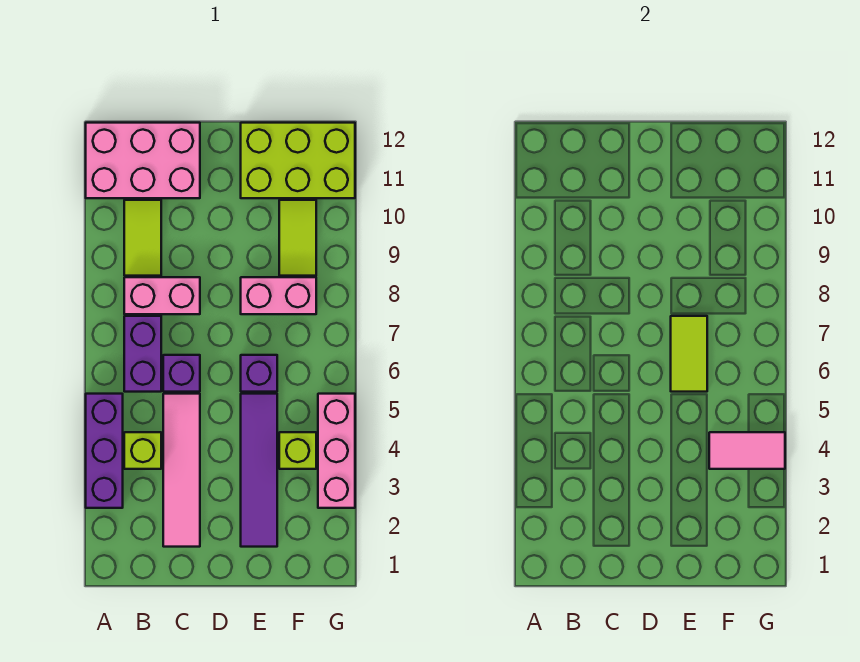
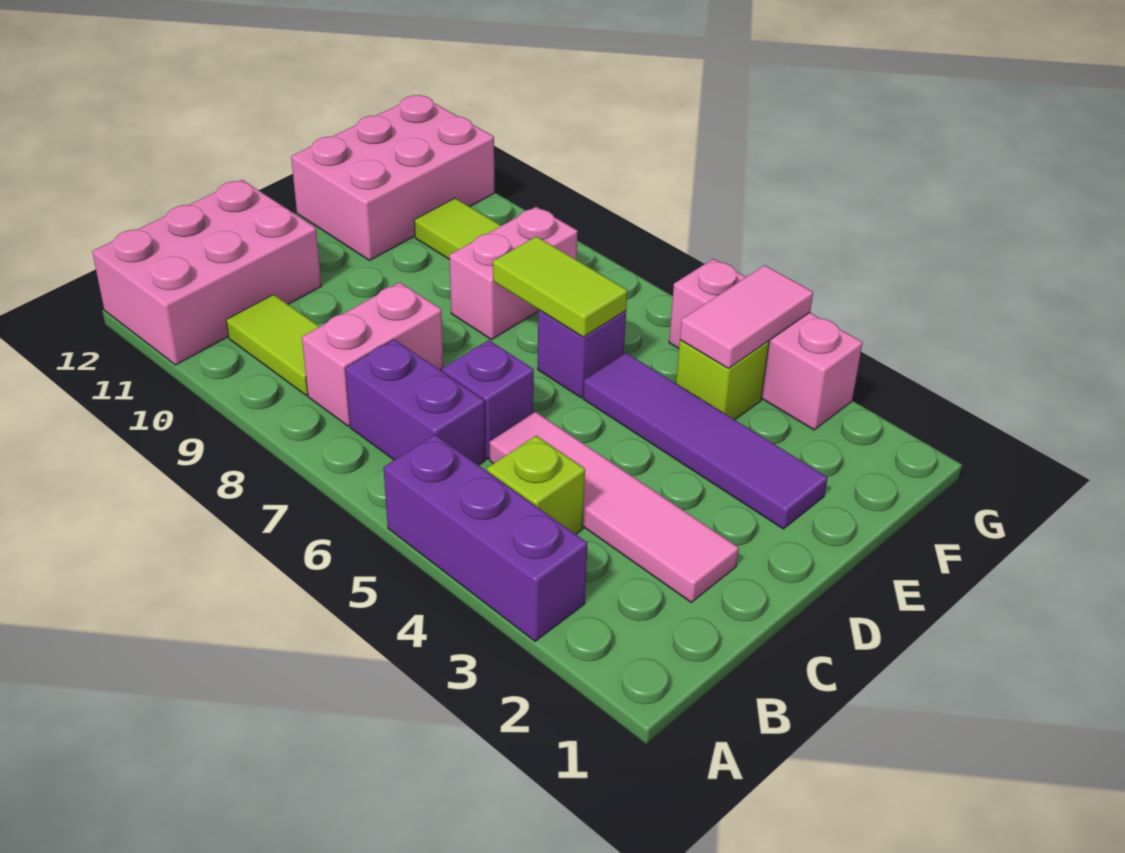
lime brick E11:G12 level 1 -> pink brick E11:G12 level 1

